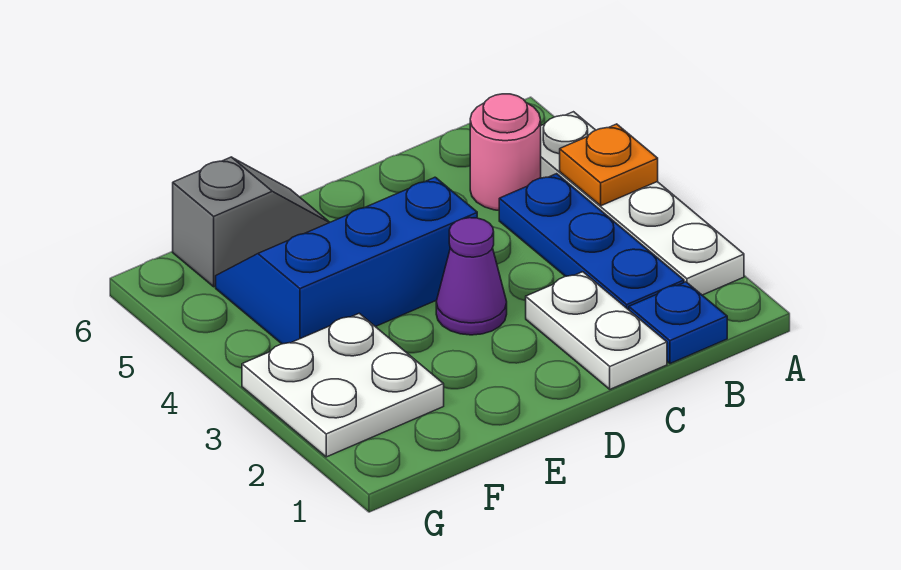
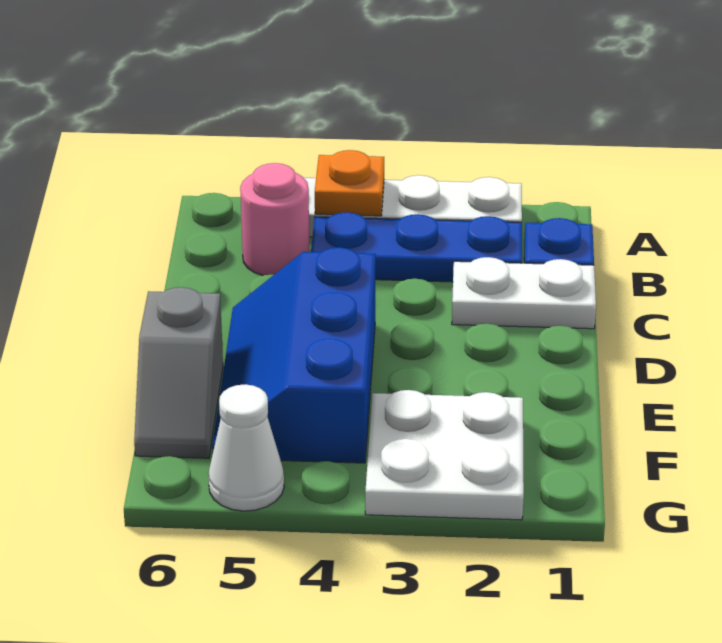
purple cone D3 level 1 -> none
grey slope E6:F6 level 1 top F -> grey slope E6:F6 level 1 top E
none -> white cone G5 level 1

